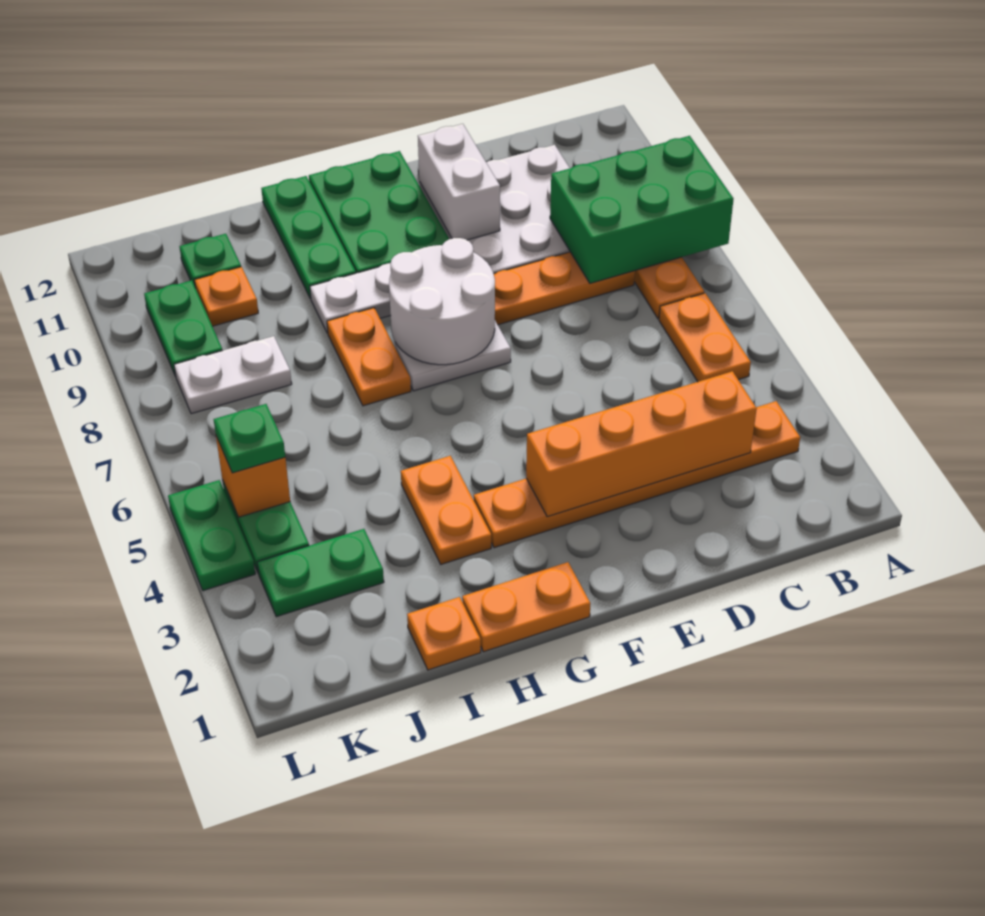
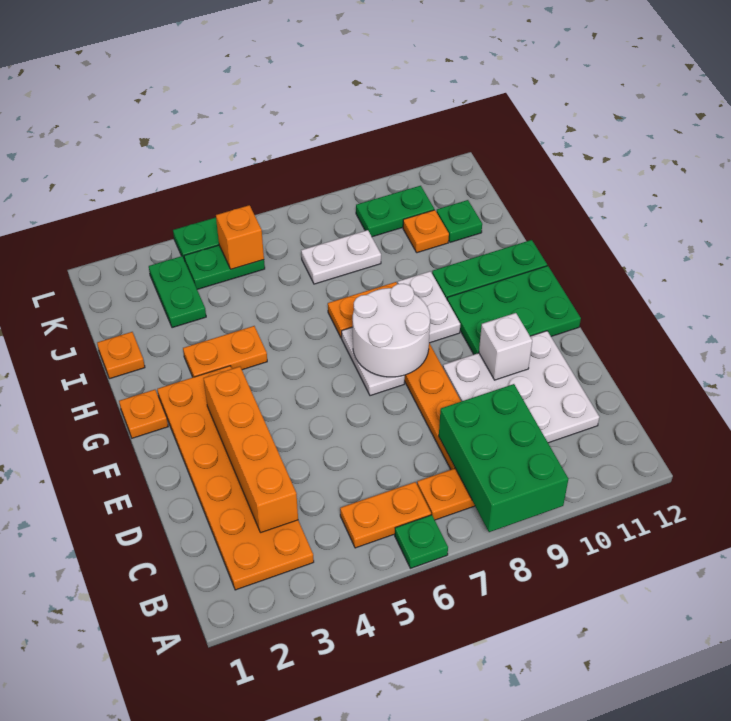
orange plate B3:G3 level 1 -> orange plate B2:G3 level 1
white brick E10:E11 level 2 -> white brick E10 level 2
orange plate G1:H1 level 1 -> orange plate G1 level 1
white plate J8:K8 level 1 -> white plate J7:J8 level 1
green plate K5 level 3 -> green plate A6 level 1

